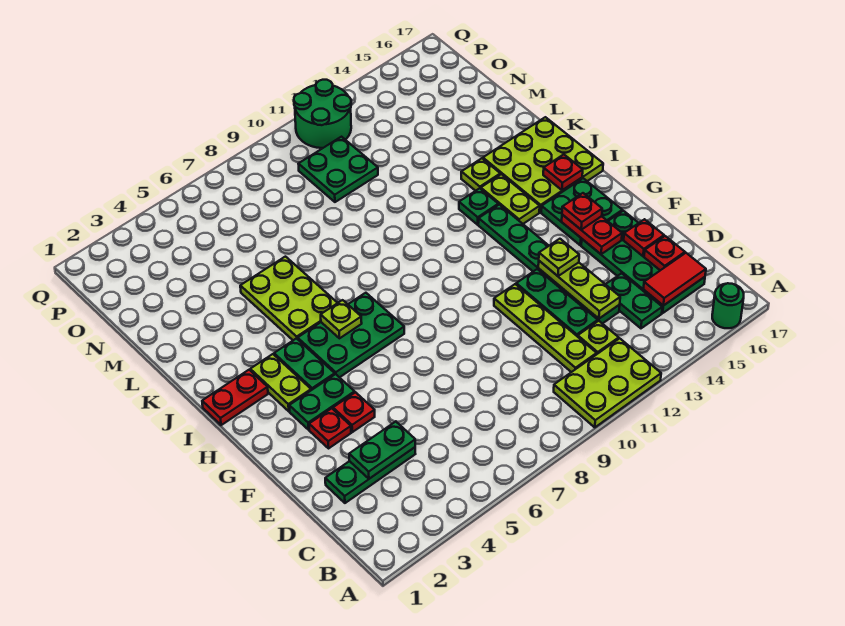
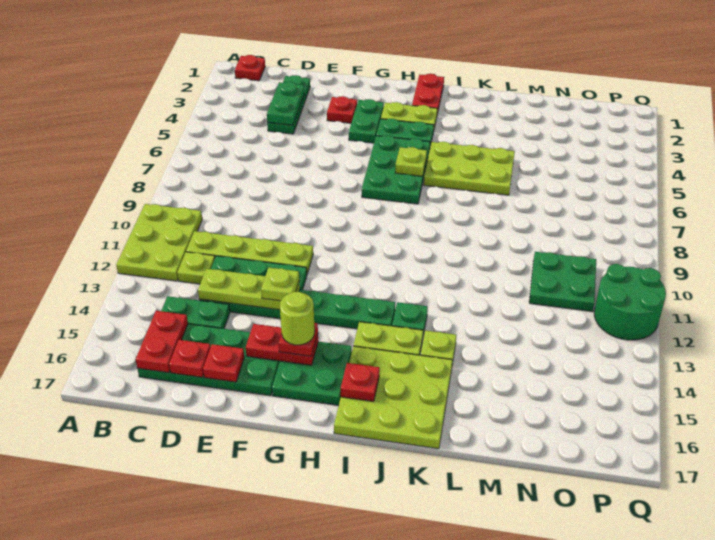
green round brick A16 level 1 -> none
red tile C15:C16 level 2 -> red plate C15:C16 level 2
red plate F4 level 1 -> red plate B1 level 1
none -> lime round brick G15 level 4

